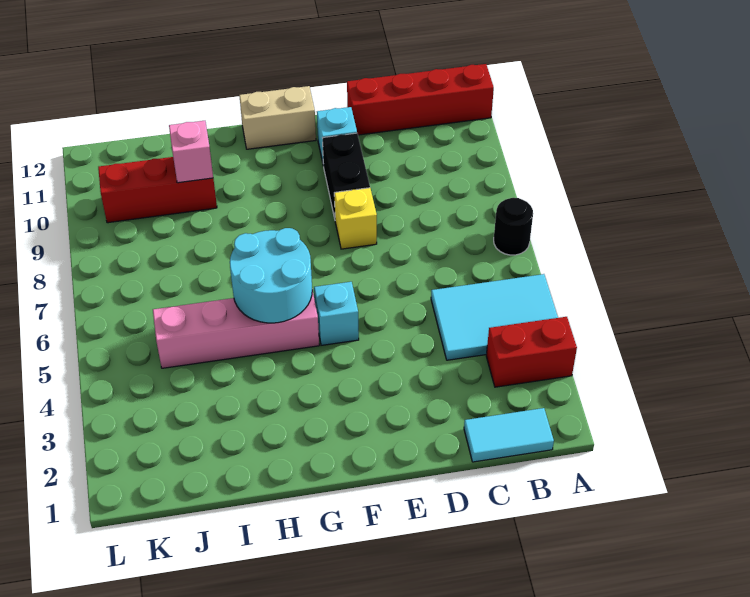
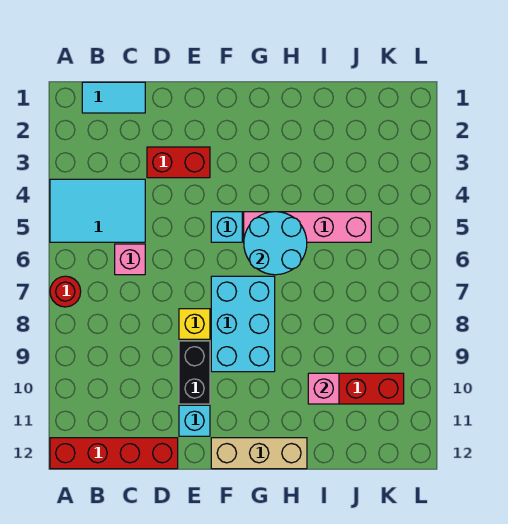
red brick A3:B3 level 1 -> red brick D3:E3 level 1
black round brick A7 level 1 -> red round brick A7 level 1
none -> pink brick C6 level 1
none -> cyan brick F7:G9 level 1
tan brick F12:G12 level 1 -> tan brick F12:H12 level 1

